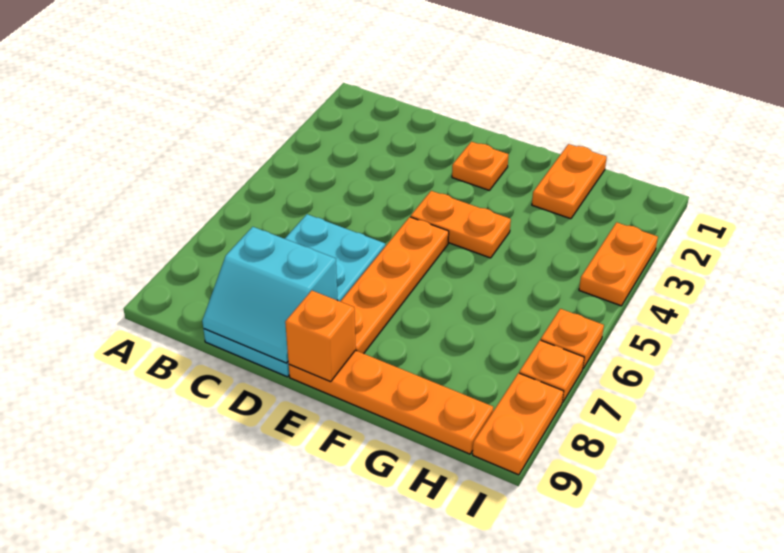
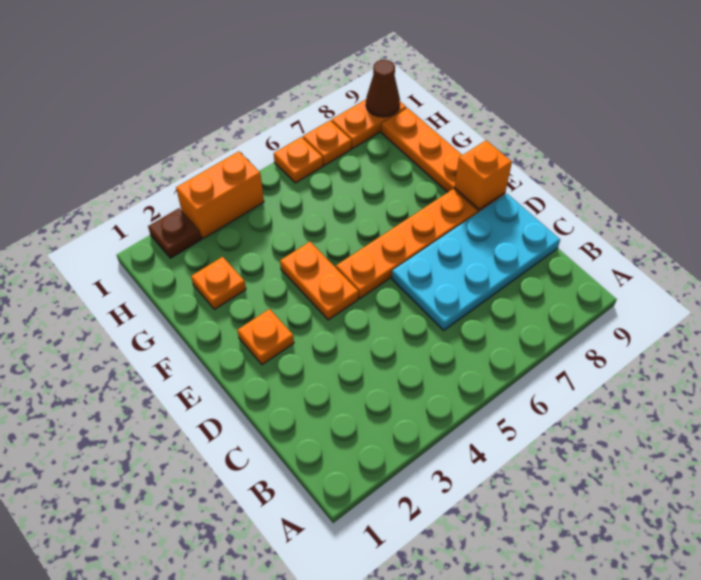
cyan slope C8:D9 level 2 top 8 -> none
orange plate G1:G2 level 1 -> orange plate G2 level 1
none -> brown plate I2 level 1
orange plate I3:I4 level 1 -> orange brick I3:I4 level 1
none -> brown cone I9 level 2

